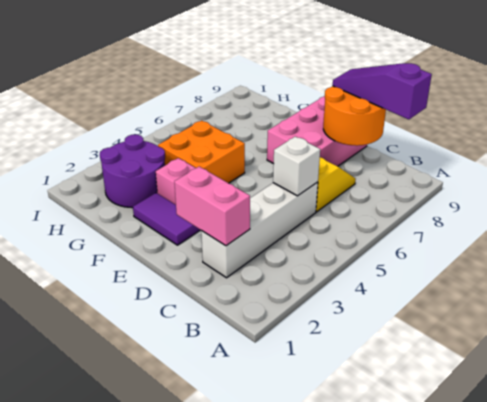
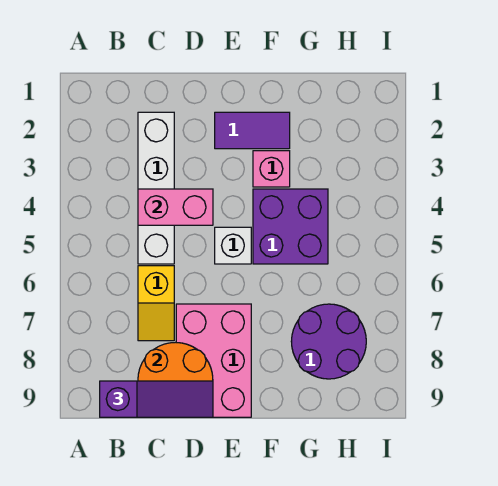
pink brick C2:D2 level 2 -> pink brick C4:D4 level 2
white brick C5 level 2 -> white brick E5 level 1
orange brick F4:G5 level 1 -> purple brick F4:G5 level 1
purple round brick G2:H3 level 1 -> purple round brick G7:H8 level 1

